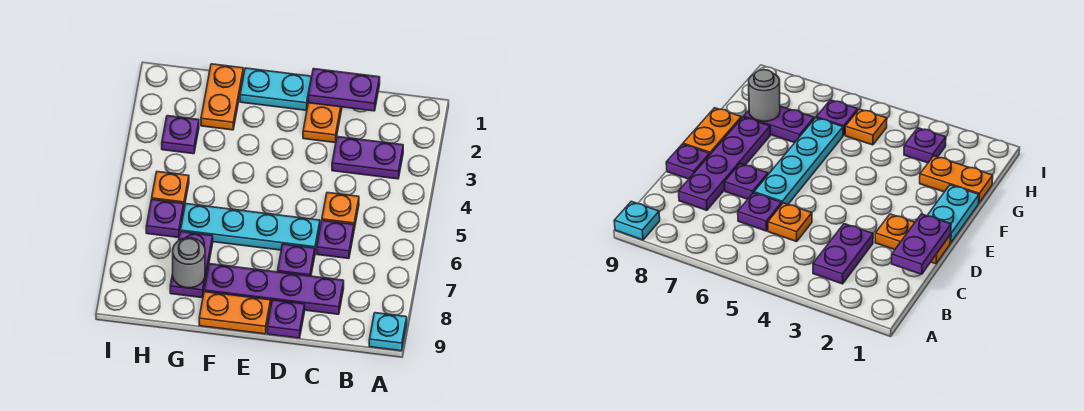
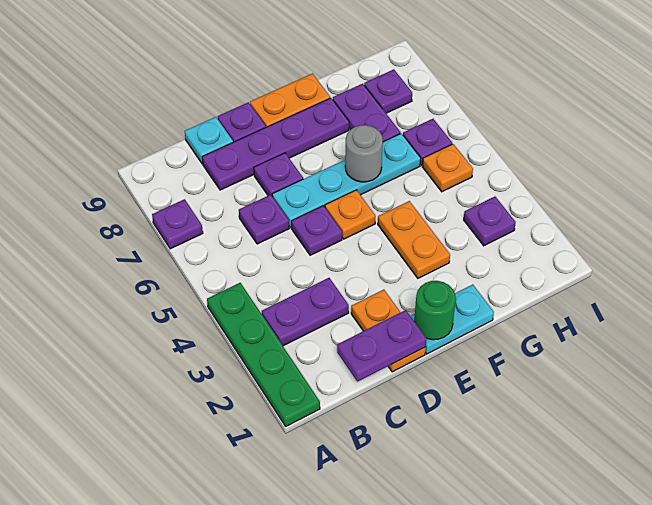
none -> green plate A1:A4 level 1
none -> purple plate A7 level 1
cyan plate A9 level 1 -> cyan plate C9 level 1
orange plate C5 level 1 -> orange plate E5 level 1
none -> purple plate D5 level 1
none -> green round brick E1 level 2
orange plate G1:G2 level 1 -> orange plate F3:F4 level 1
grey round brick G8 level 2 -> grey round brick F6 level 2
none -> purple plate H8 level 1

